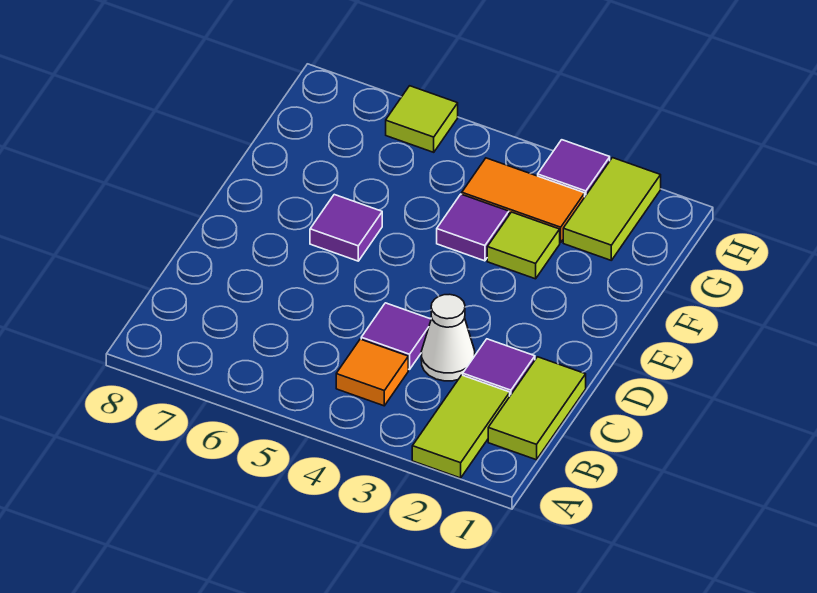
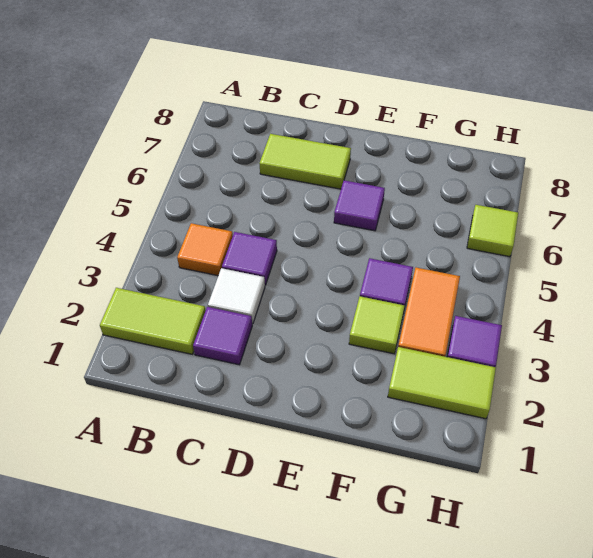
lime tile B1:C1 level 1 -> lime tile C7:D7 level 1
white cone C3 level 1 -> white tile C3 level 1

